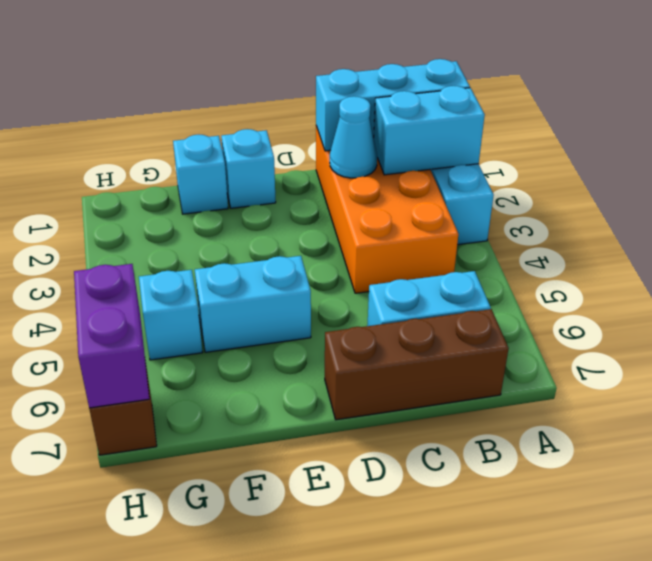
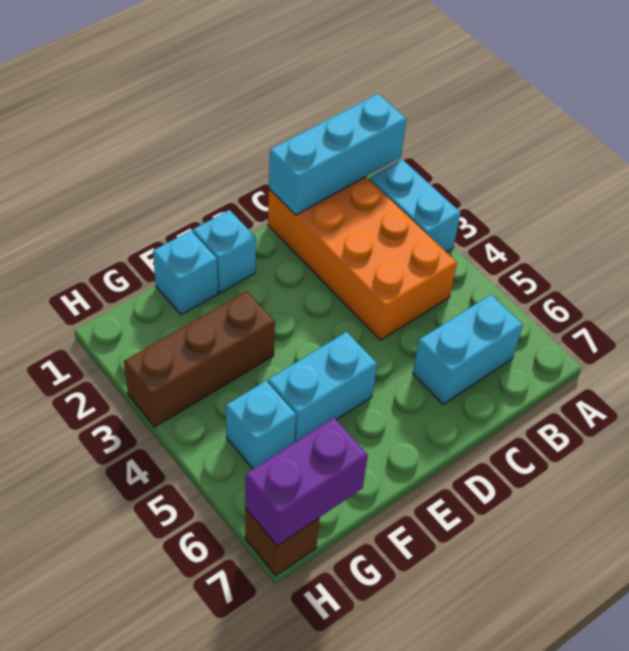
cyan brick A2:B2 level 2 -> none
brown brick B7:D7 level 1 -> brown brick F3:H3 level 1
cyan cone C2 level 2 -> none
purple brick H6:H7 level 2 -> purple brick G7:H7 level 2

